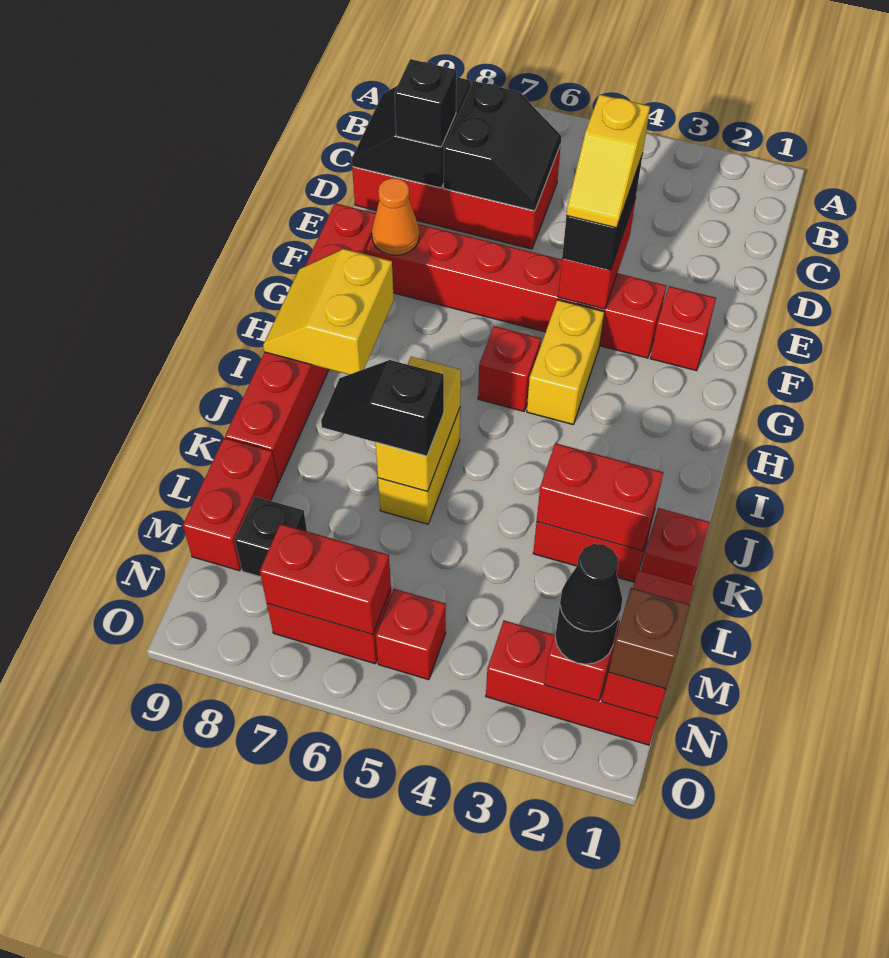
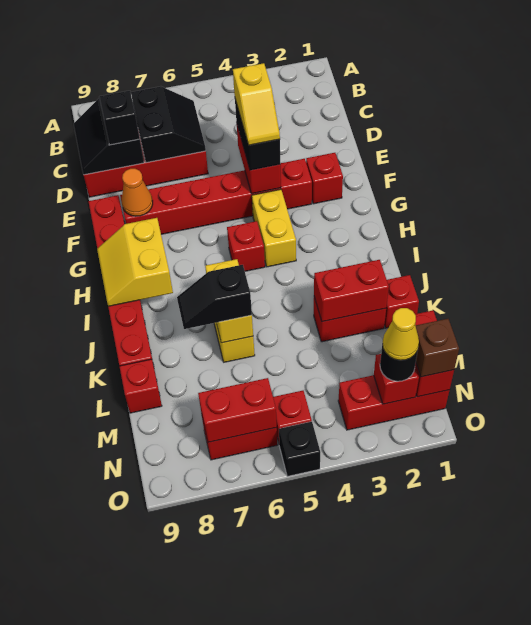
red brick L9:M9 level 1 -> red brick L9 level 1
black brick M8 level 1 -> black brick O5 level 1
black cone N2 level 4 -> yellow cone N2 level 4

